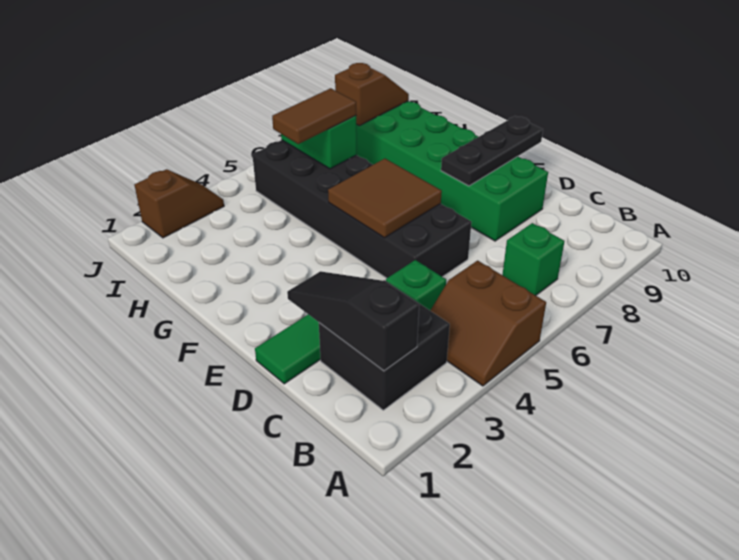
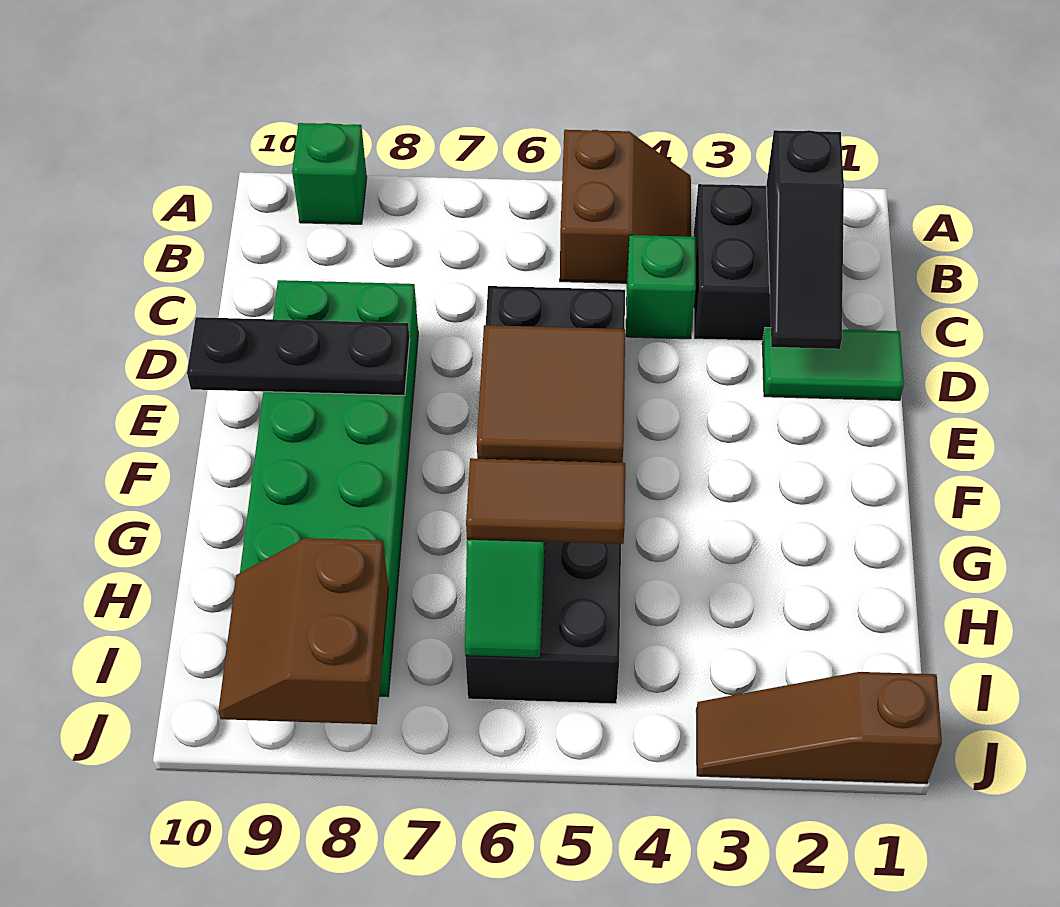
green brick B7 level 1 -> green brick A9 level 1
brown slope I8:I9 level 2 top 8 -> brown slope I8:J9 level 2 top 8
brown slope J2:J3 level 1 top 2 -> brown slope J1:J3 level 1 top 1

